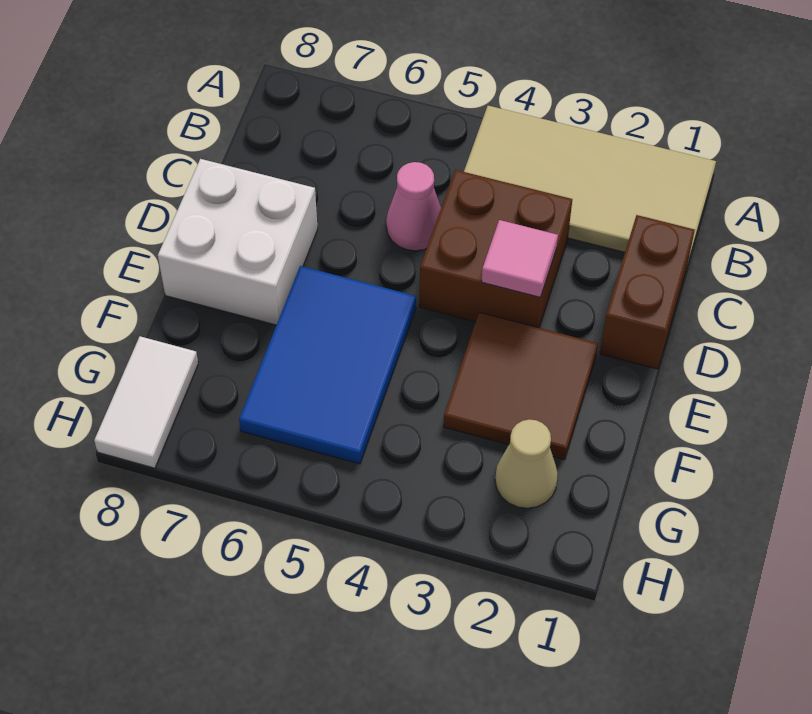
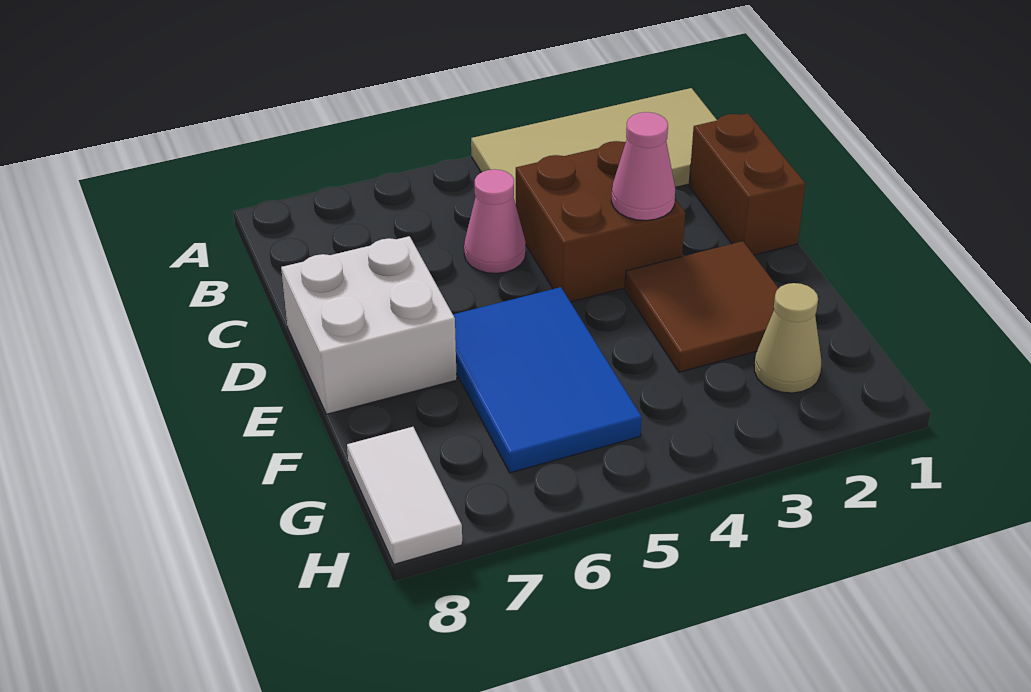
pink tile D3 level 2 -> pink cone D3 level 2

